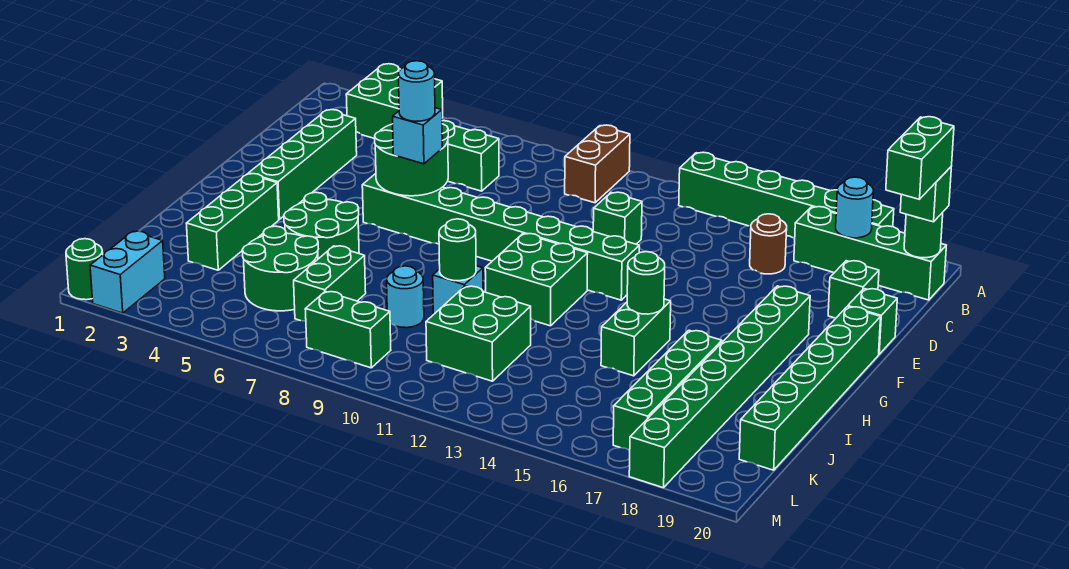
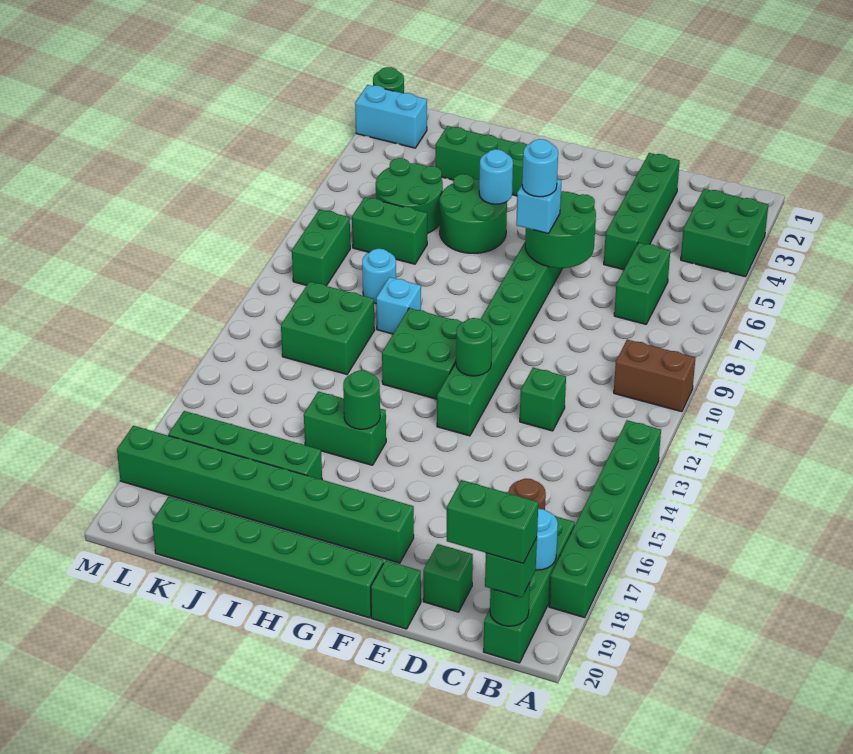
green brick D3:G3 level 1 -> green brick D2:D5 level 1
none -> cyan round brick H5 level 2
green round brick I10 level 2 -> green round brick F12 level 2

